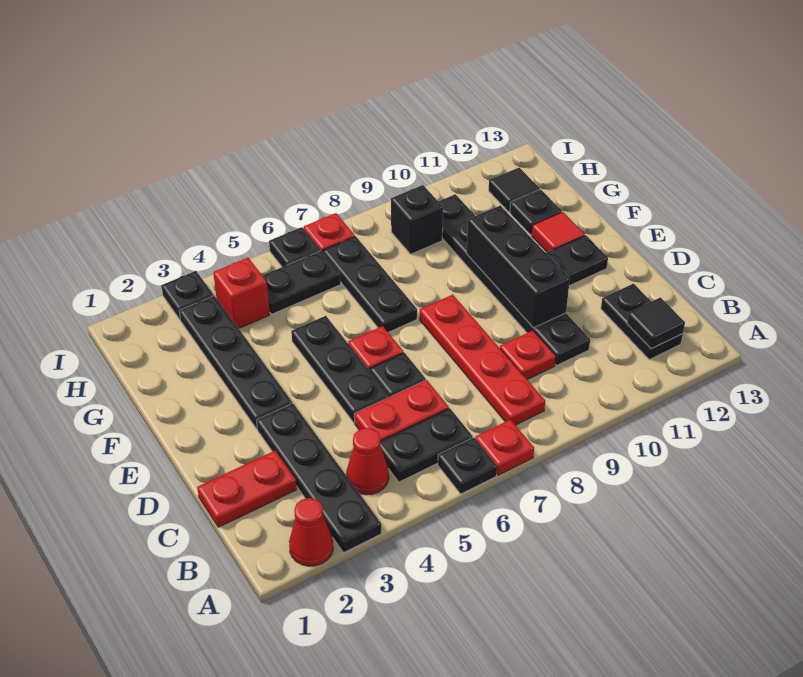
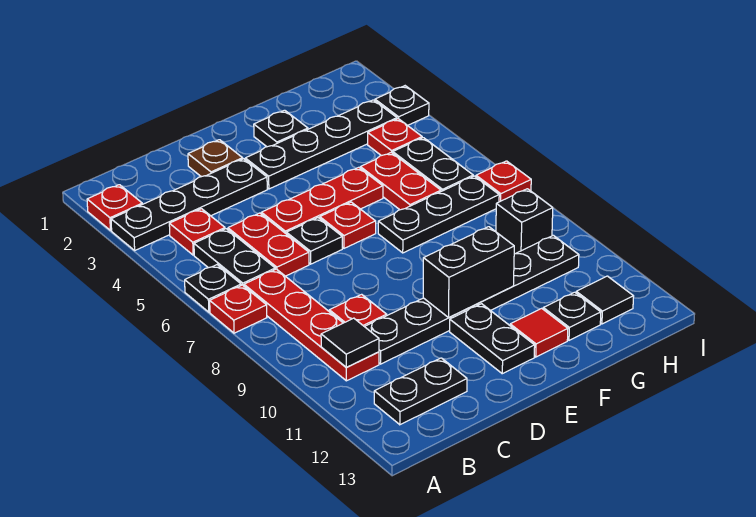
red cone A2 level 1 -> red plate A2 level 1
red cone B4 level 1 -> red plate B4 level 1
red plate B8:E8 level 1 -> red plate B7:B10 level 1
black tile B12 level 2 -> black tile B10 level 2
red plate C1:C2 level 1 -> red plate G5:G6 level 1
none -> brown plate D2 level 1
black plate D5:F5 level 1 -> red plate D5:F5 level 1
black brick D10:F10 level 2 -> black brick E10:F10 level 2
red brick H4 level 1 -> red plate H4 level 1
black plate I6 level 1 -> black plate F2 level 1

